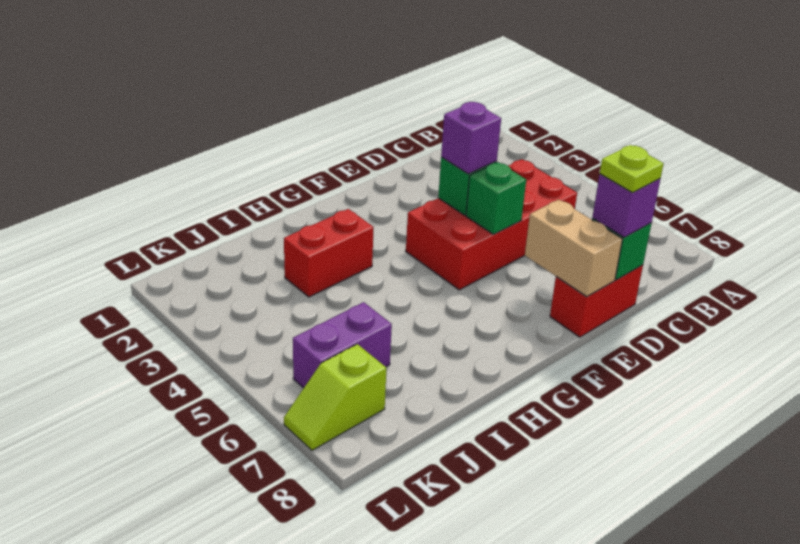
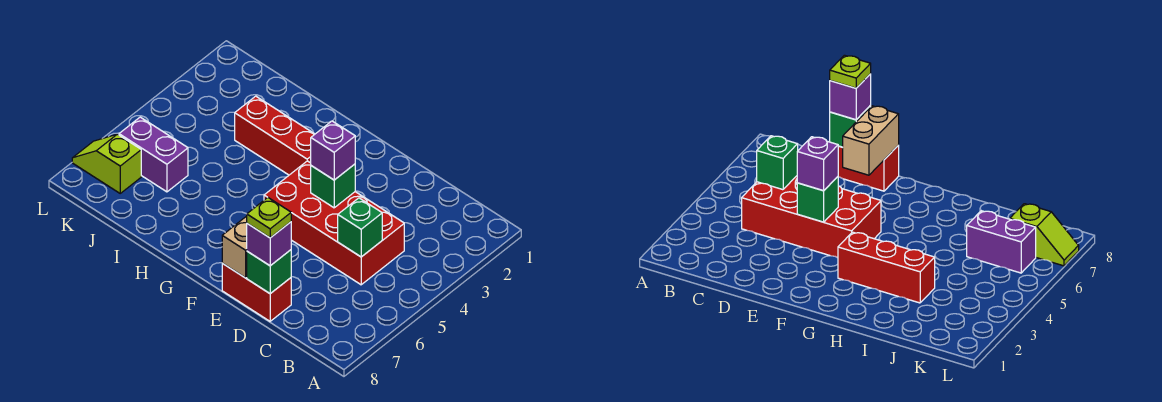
green brick E5 level 2 -> green brick C5 level 2
red brick H3:I3 level 1 -> red brick G3:I3 level 1

